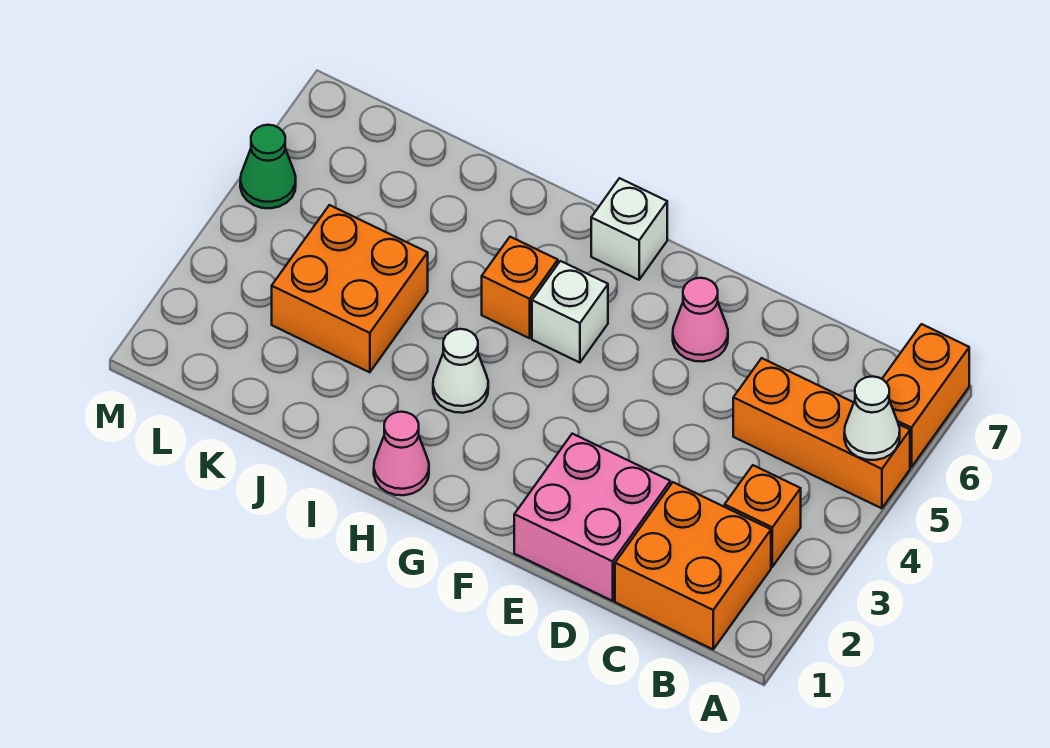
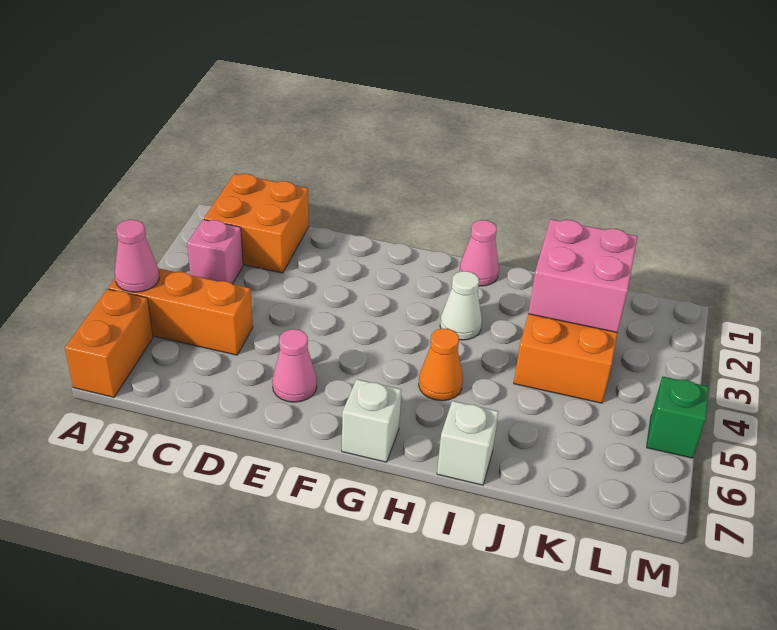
white cone A5 level 2 -> pink cone A5 level 2
orange brick B3 level 1 -> pink brick B3 level 1
pink brick D1:E2 level 1 -> pink brick J2:K3 level 2
white brick G5 level 1 -> white brick I7 level 1
orange brick H5 level 1 -> orange cone H5 level 1
green cone M5 level 1 -> green brick M5 level 1

